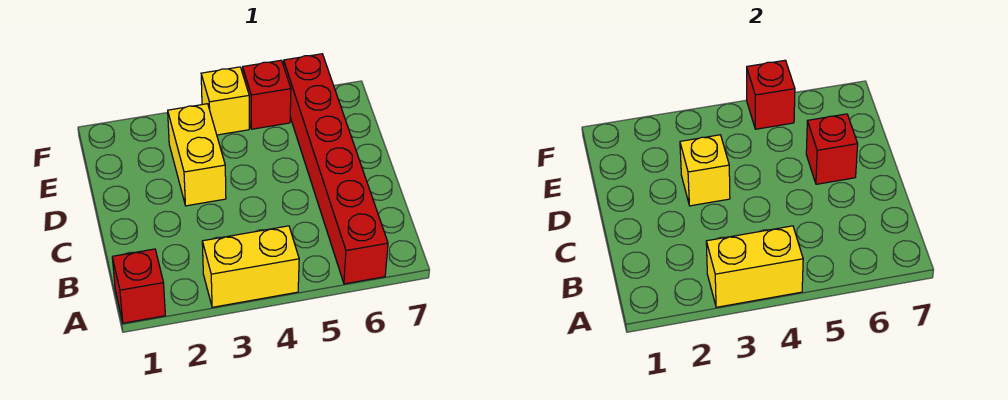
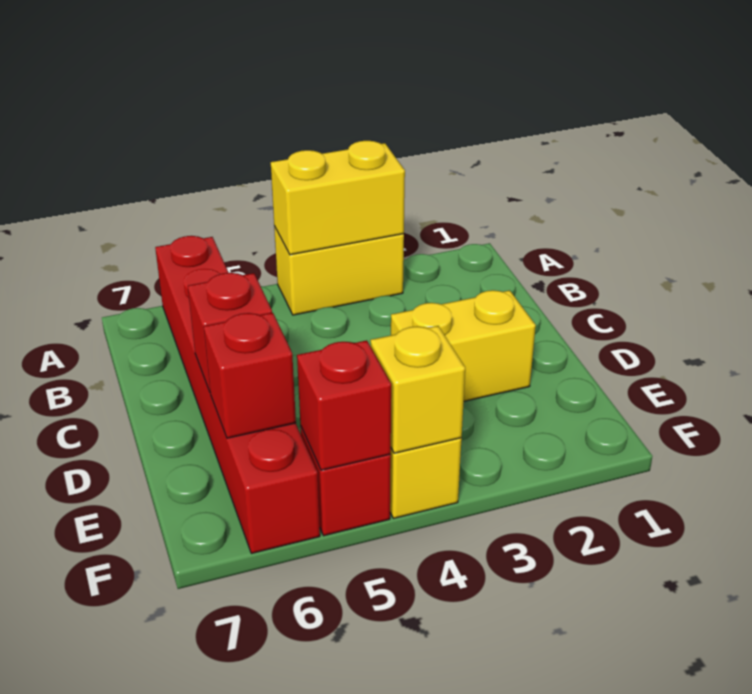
red brick A1 level 1 -> red brick E6 level 2
yellow brick D3:E3 level 1 -> yellow brick D2:D3 level 1
yellow brick D3 level 2 -> yellow brick F4 level 2

